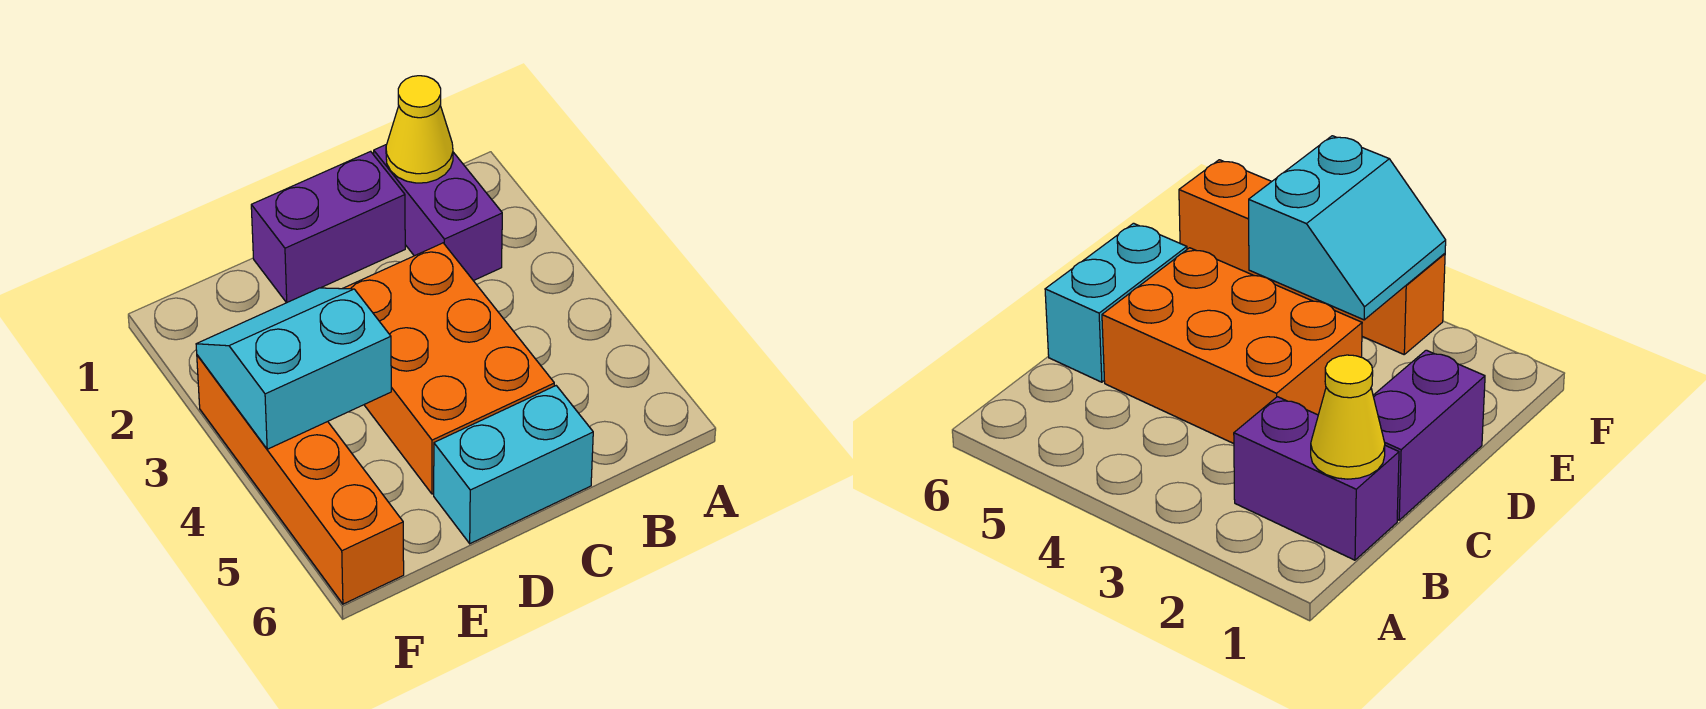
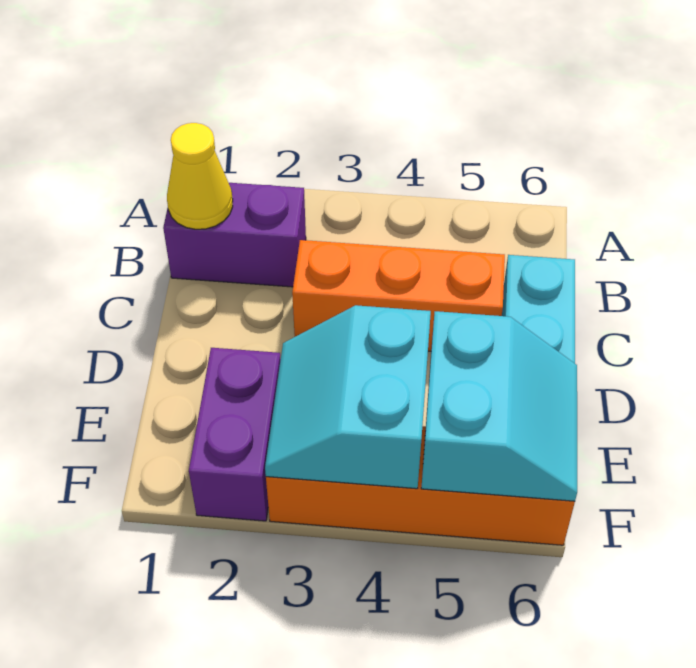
purple brick C1:D1 level 1 -> purple brick E2:F2 level 1
orange brick C3:D5 level 1 -> orange brick C3:C5 level 1
none -> cyan slope E5:F6 level 2 top 5

